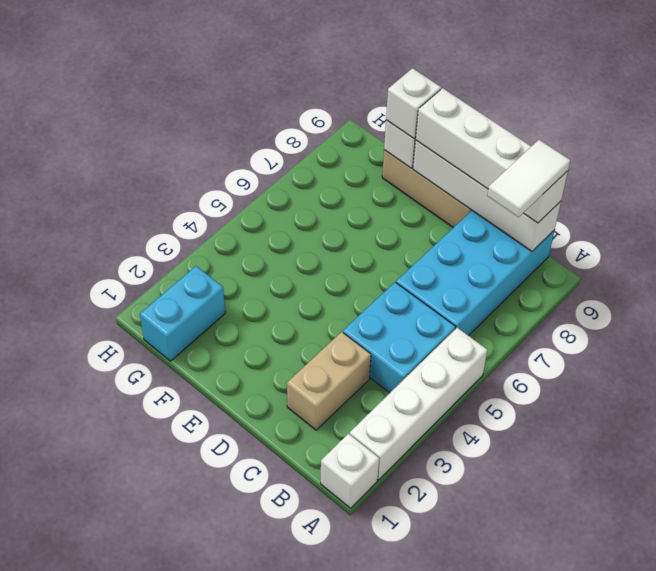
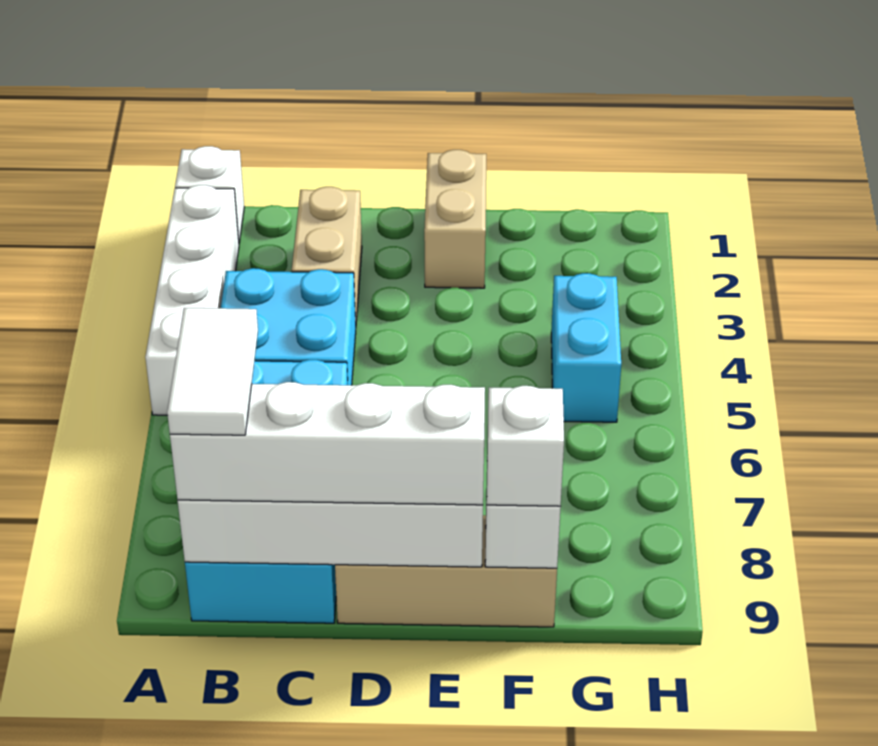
none -> tan brick E1:E2 level 1
cyan brick G1:G2 level 1 -> cyan brick G4:G5 level 1

